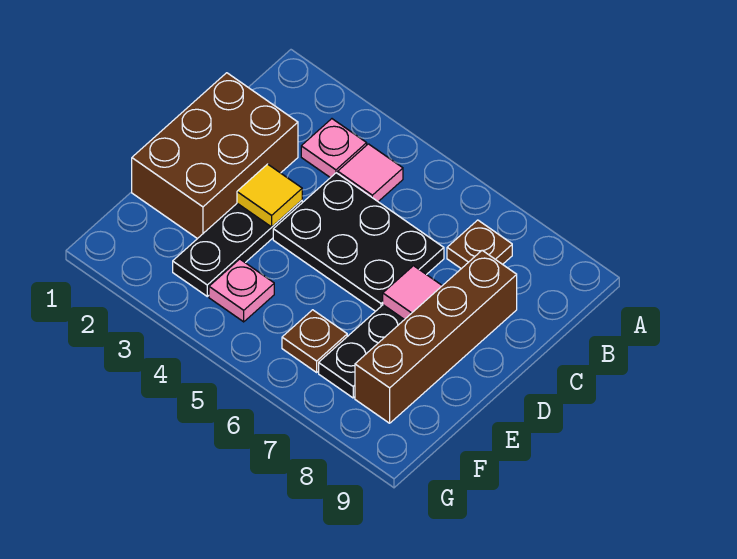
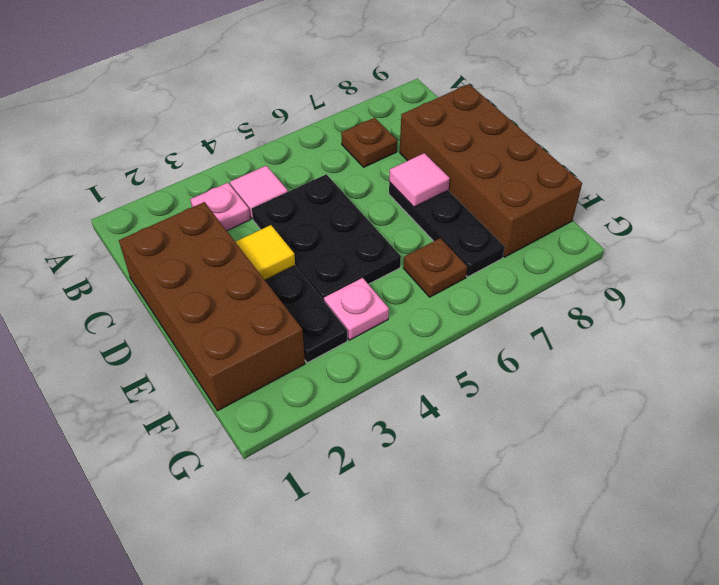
brown brick C1:E2 level 1 -> brown brick C1:F2 level 1
black plate C4:D6 level 1 -> black plate C4:E5 level 1
brown brick C8:F8 level 1 -> brown brick C8:F9 level 1

